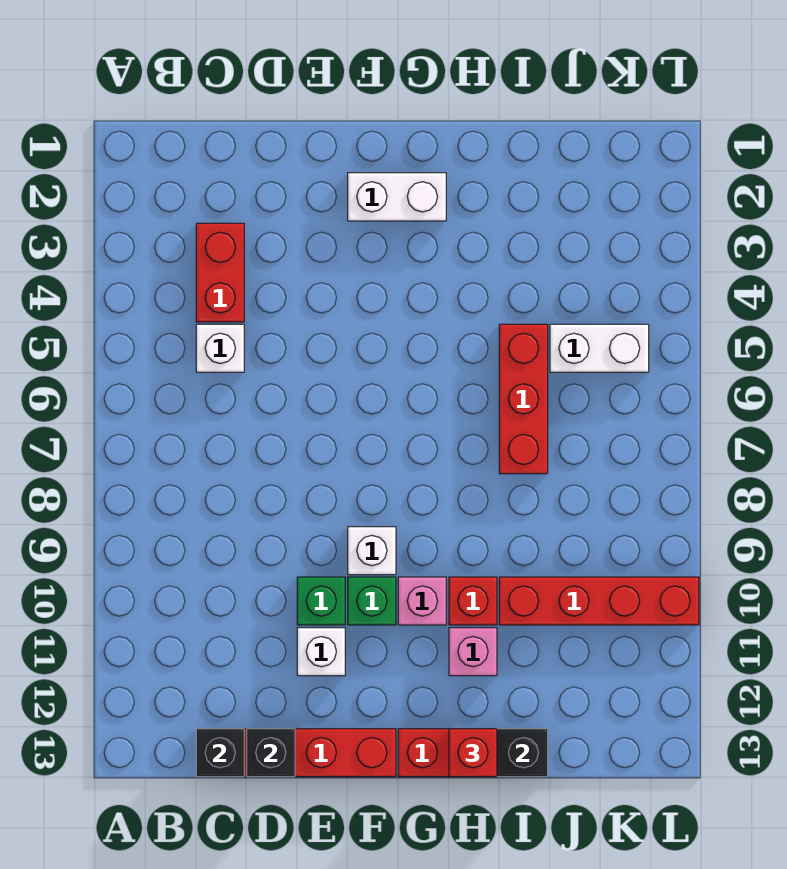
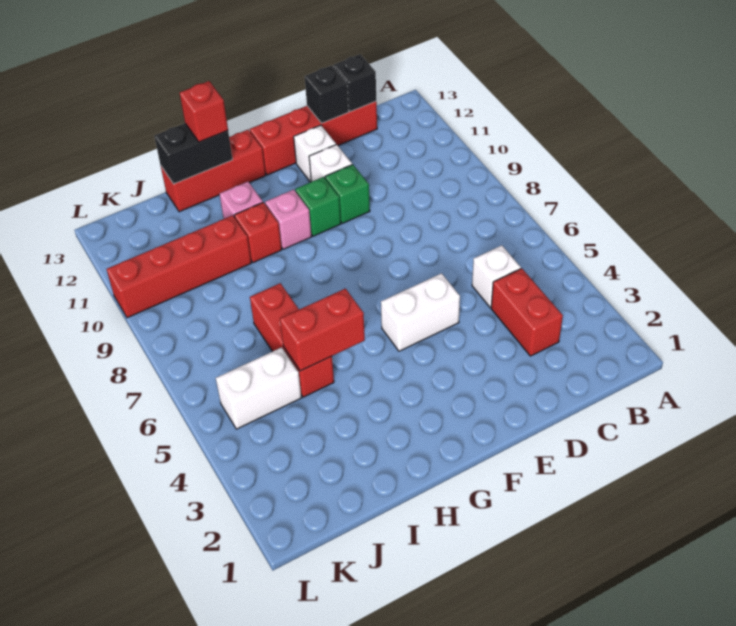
white brick F2:G2 level 1 -> white brick E5:F5 level 1
white brick F9 level 1 -> white brick E12 level 1
none -> red brick H5:I5 level 2

